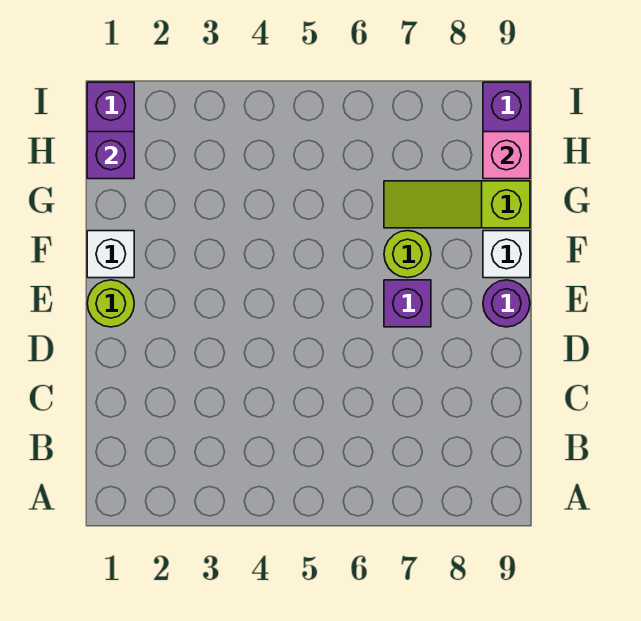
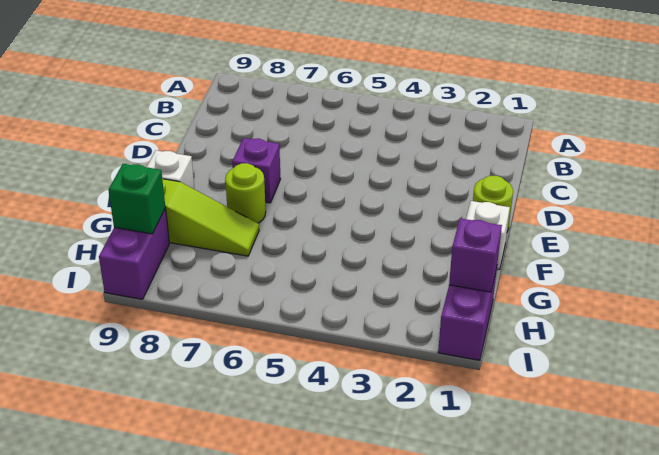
purple round brick E9 level 1 -> none
pink brick H9 level 2 -> green brick H9 level 2

